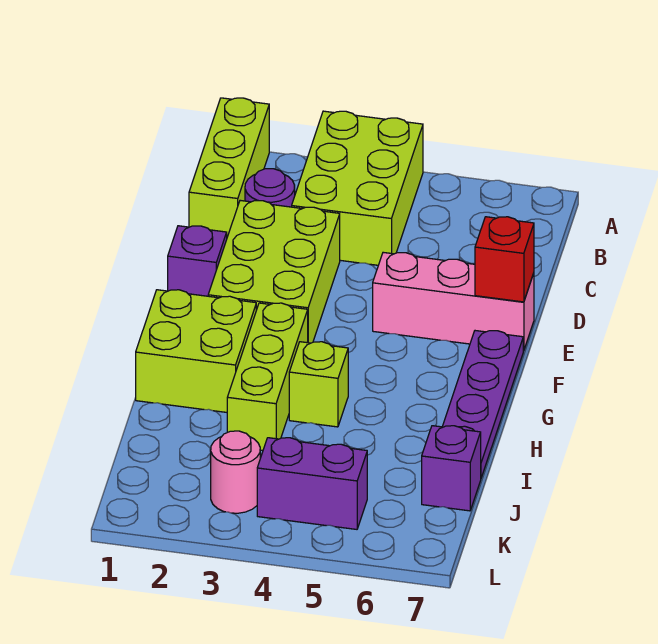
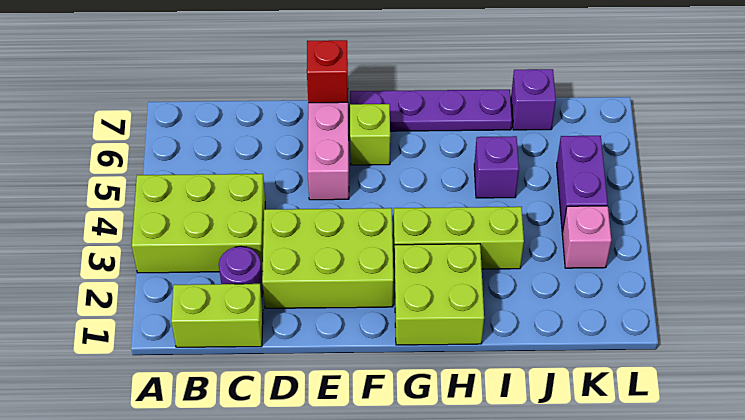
lime brick A1:C1 level 1 -> lime brick B1:C1 level 1
purple brick E1 level 1 -> purple brick I5 level 1
lime brick H4 level 1 -> lime brick F6 level 1
pink round brick K3 level 1 -> pink brick K3 level 1

